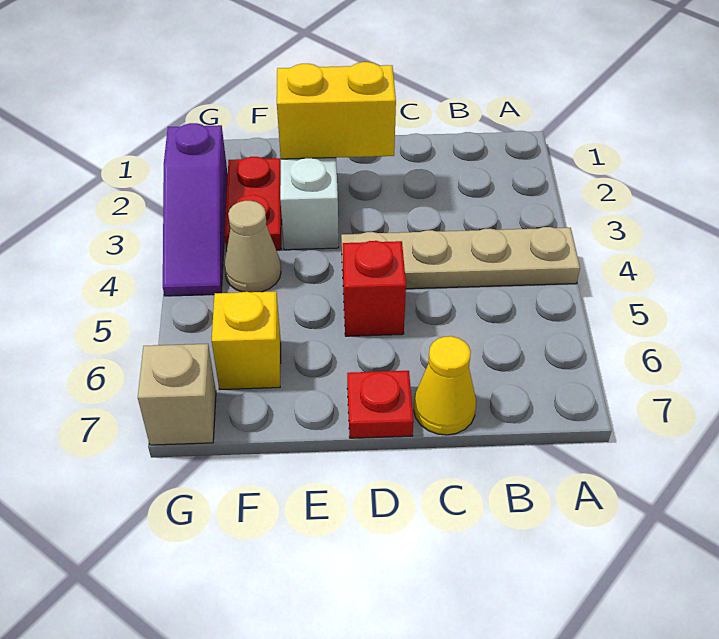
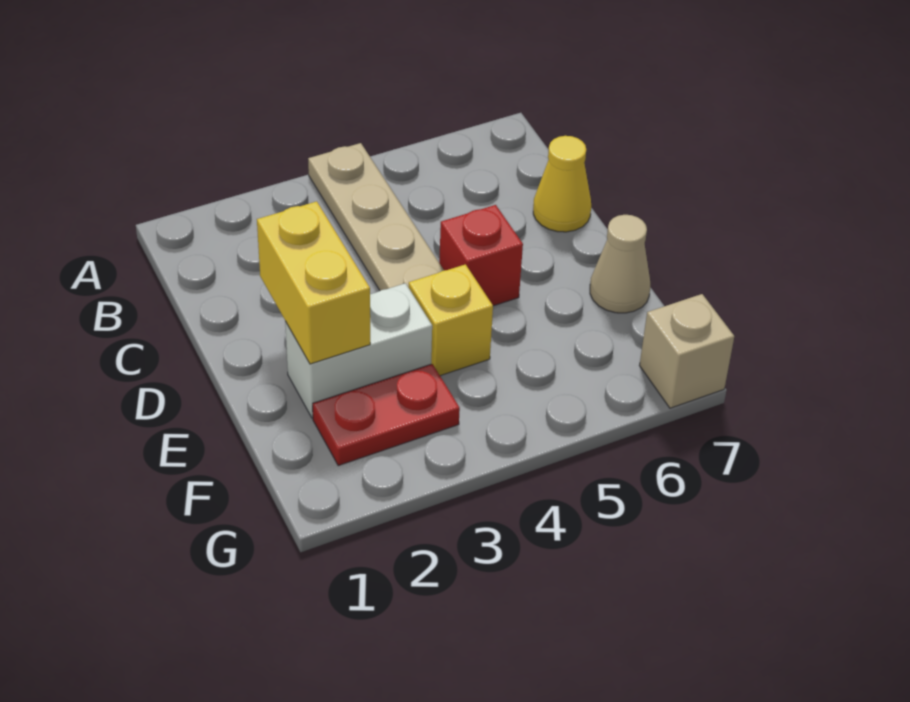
red plate D7 level 1 -> none
tan cone F4 level 1 -> tan cone E7 level 1
yellow brick F6 level 1 -> yellow brick E4 level 1
purple slope G2:G4 level 1 top 2 -> none

